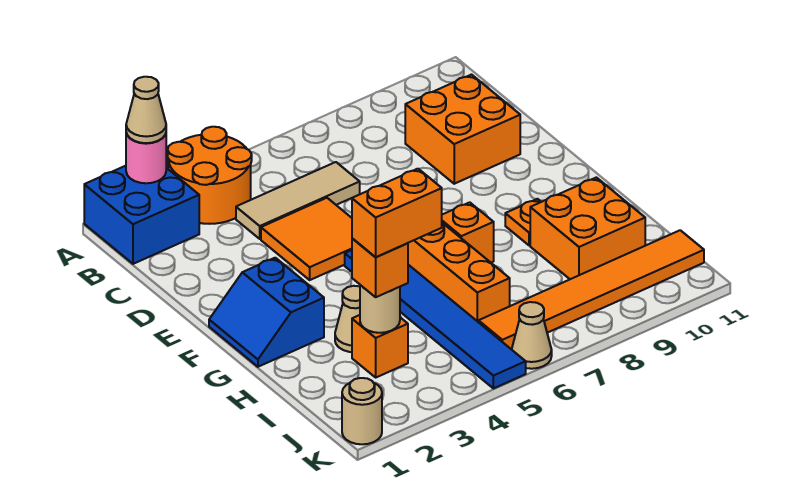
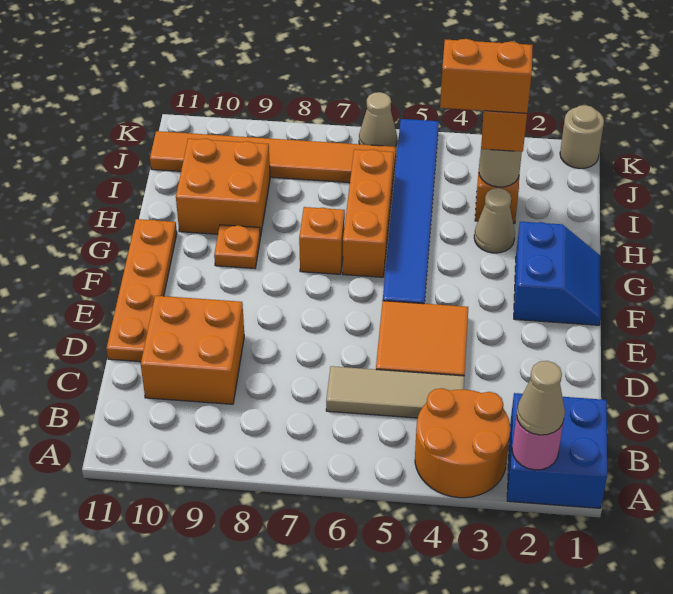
none -> orange plate D11:G11 level 1

